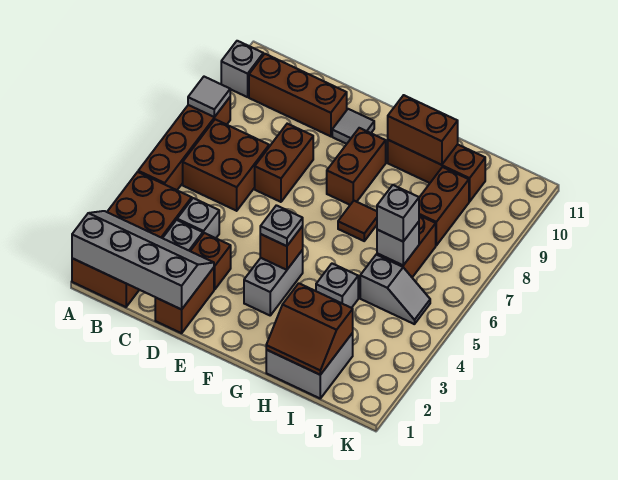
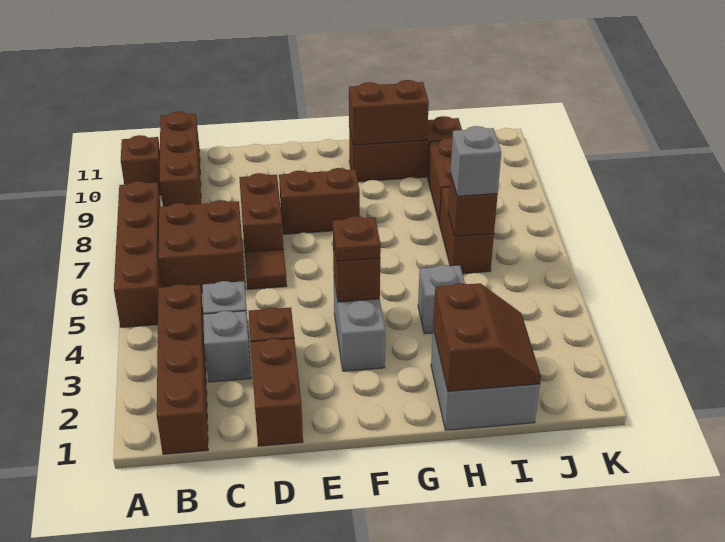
brown brick A1:B4 level 1 -> brown brick B1:B4 level 1
grey slope A1:D2 level 2 top 1 -> none
grey tile A8 level 2 -> none
grey brick A10 level 1 -> brown brick A10 level 1
brown brick B10:D10 level 1 -> brown brick B9:B11 level 1
grey tile E10 level 1 -> none
grey plate F4 level 3 -> brown plate F4 level 3
brown brick F8:F9 level 1 -> brown brick E8:F8 level 1
brown tile G7 level 1 -> brown tile D6 level 1
brown slope H1:I2 level 2 top 2 -> brown slope H1:I2 level 2 top H
grey slope I5:J5 level 1 top I -> none
grey brick I6 level 2 -> brown brick I6 level 2

